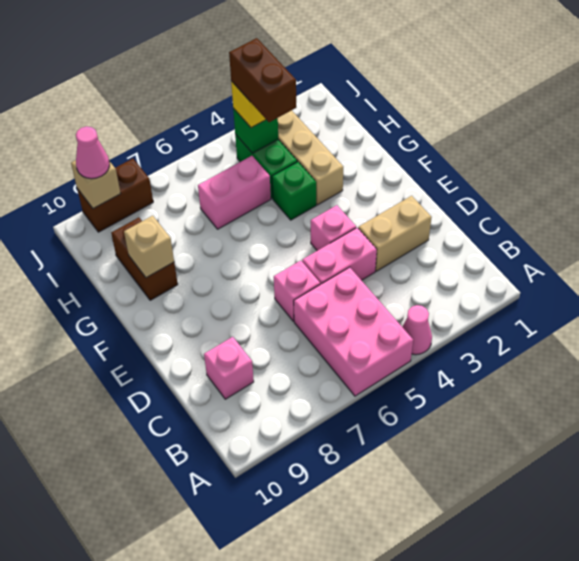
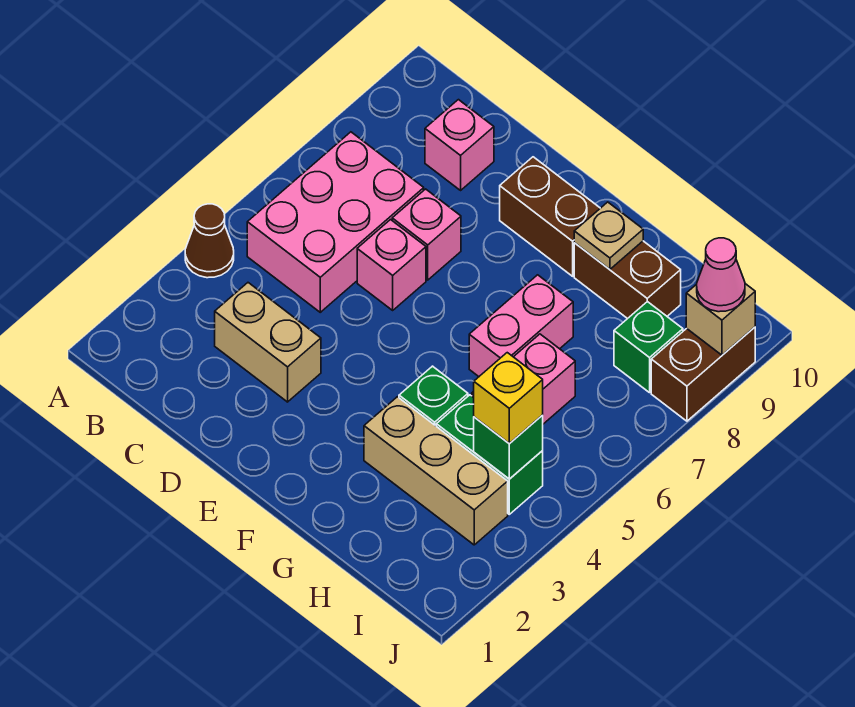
pink cone A4 level 1 -> brown cone A4 level 1
pink brick A5:C6 level 1 -> pink brick B5:C7 level 1
tan brick D2:D3 level 1 -> tan brick C3:D3 level 1
pink brick D4:D5 level 1 -> pink brick G6:G7 level 1
pink brick E4 level 1 -> pink brick D7 level 1
tan brick G9 level 2 -> tan plate G9 level 2
brown brick H4:I4 level 4 -> brown brick E9:F9 level 1
none -> green brick I8 level 1

